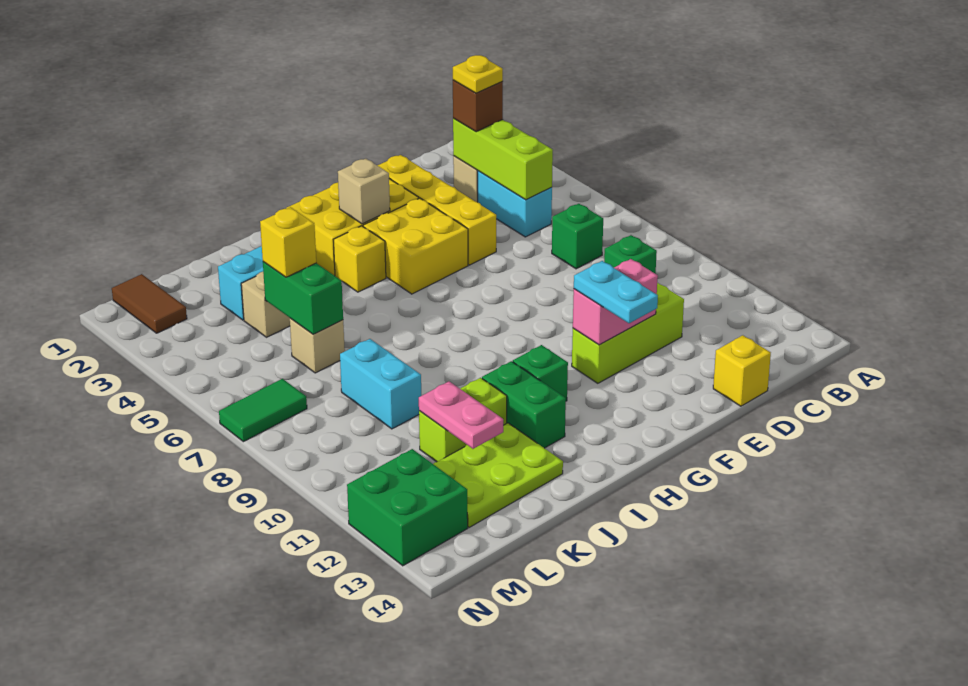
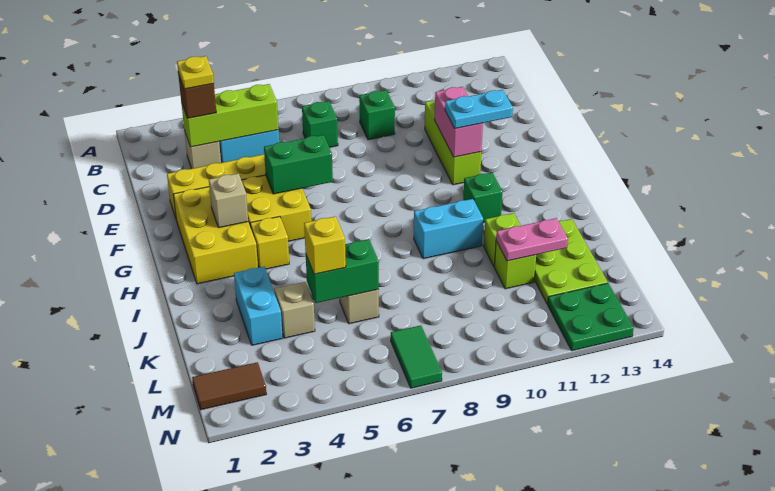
yellow brick D14 level 1 -> none
green brick I11:I12 level 1 -> green brick F5:F6 level 2
cyan brick K8:K9 level 1 -> cyan brick I9:I10 level 1
green brick M12:N13 level 1 -> green plate M12:N13 level 1

